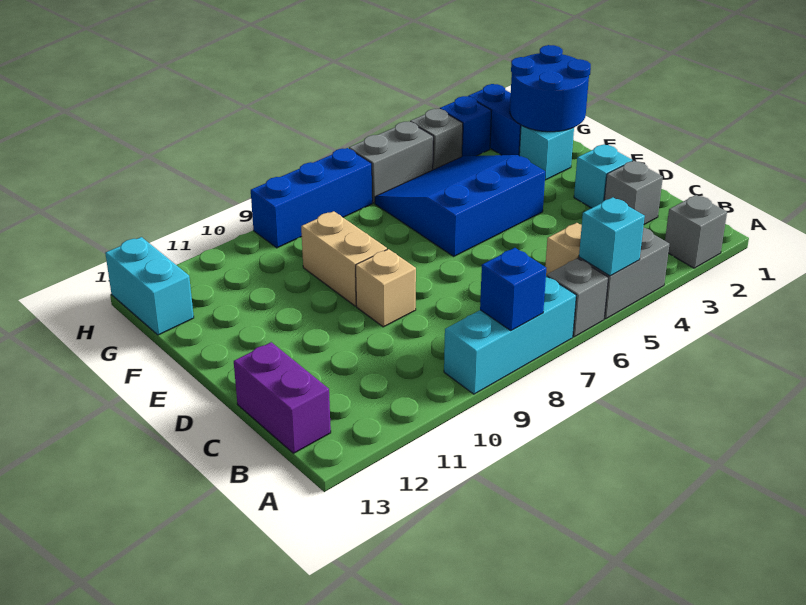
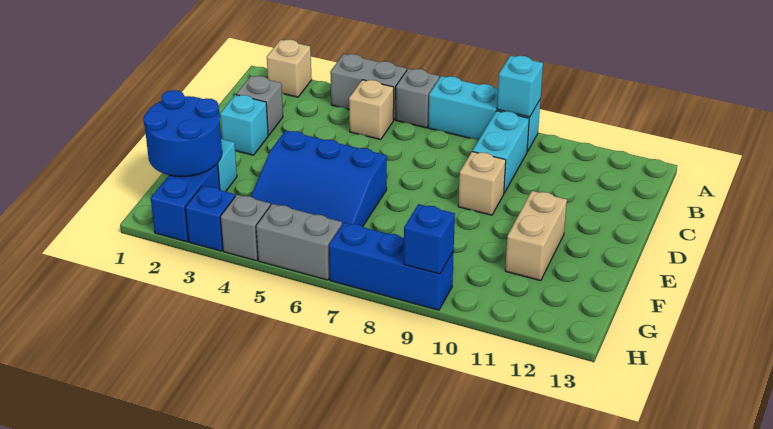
grey brick A2 level 1 -> tan brick A2 level 1
cyan brick A5 level 2 -> cyan brick A9 level 2
blue brick A8 level 2 -> blue brick H9 level 2
purple brick B13:C13 level 1 -> none
tan brick E9:F9 level 1 -> tan brick E11:F11 level 1
cyan brick G13:H13 level 1 -> cyan brick B9:C9 level 1

